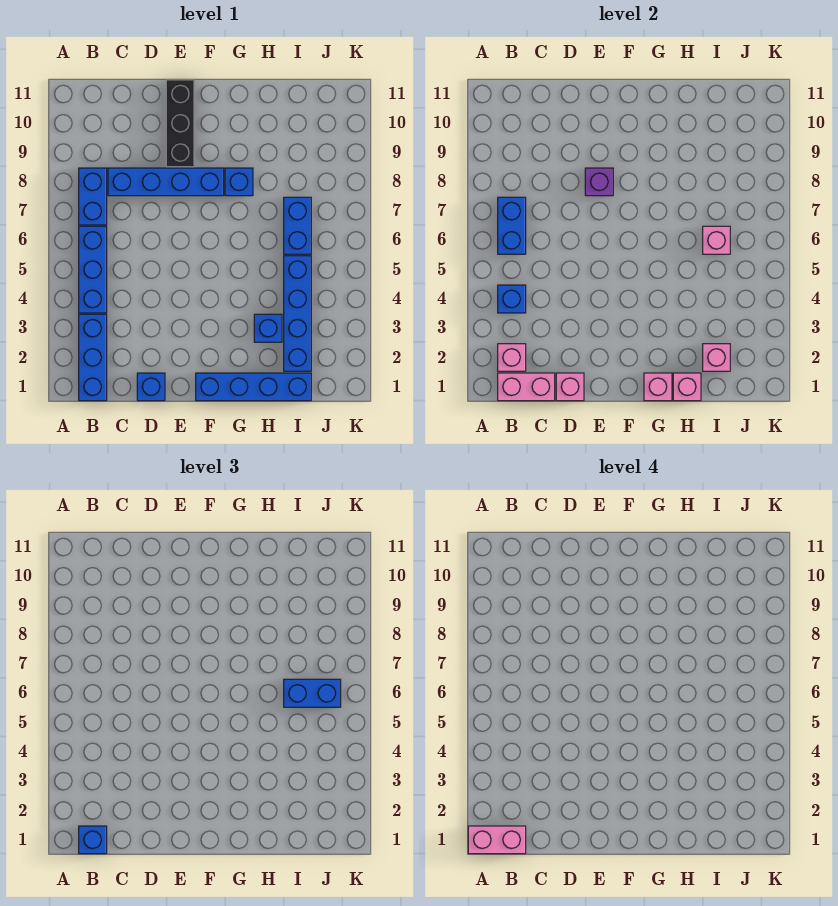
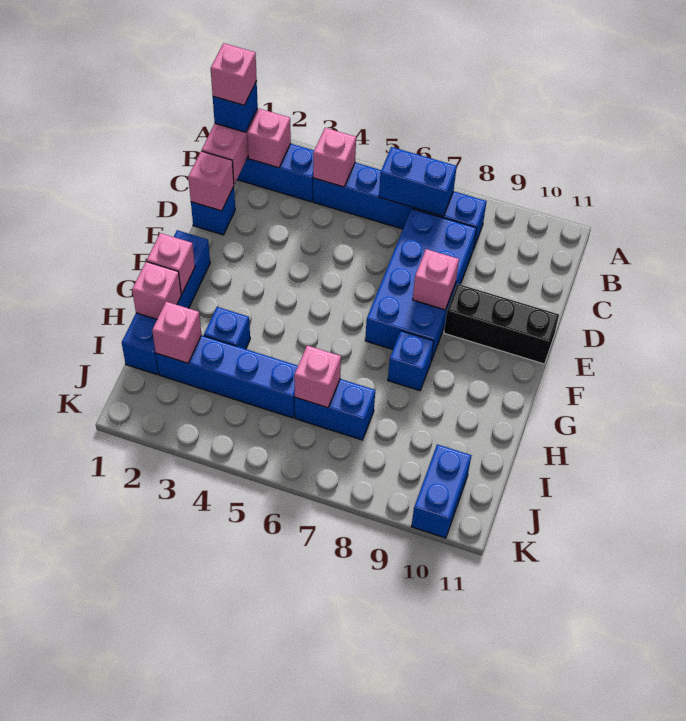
pink brick A1:B1 level 4 -> pink brick B1 level 4
blue brick B4 level 2 -> pink brick B4 level 2
blue brick C8:F8 level 1 -> blue brick C7:F8 level 1
purple brick E8 level 2 -> pink brick E8 level 2
blue brick I6:J6 level 3 -> blue brick J10:K10 level 1

